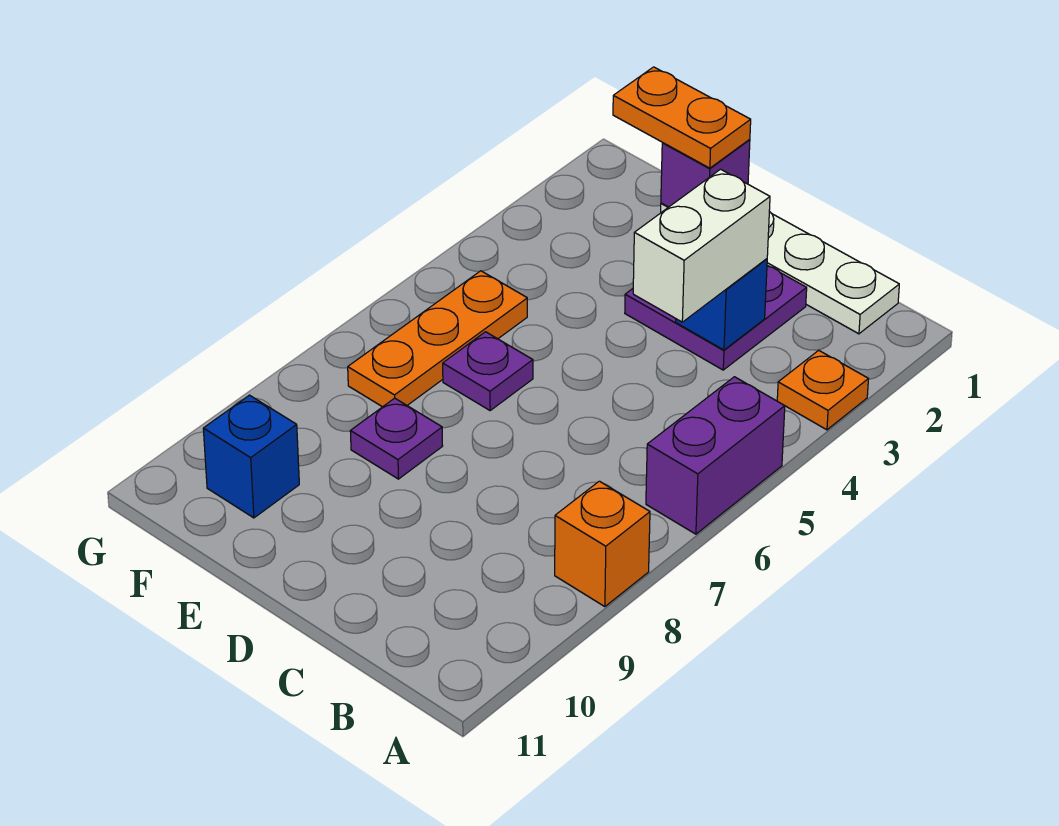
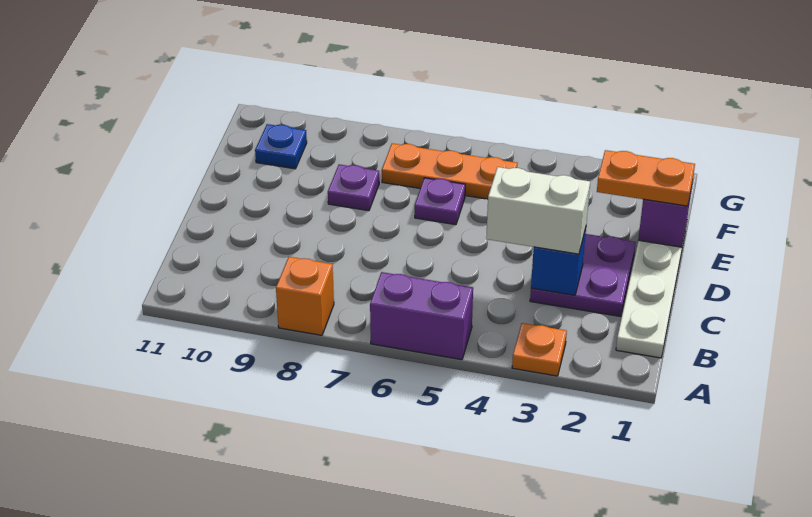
orange plate E1:F1 level 3 -> orange plate E1:E2 level 3
blue brick F10 level 1 -> blue plate F10 level 1

